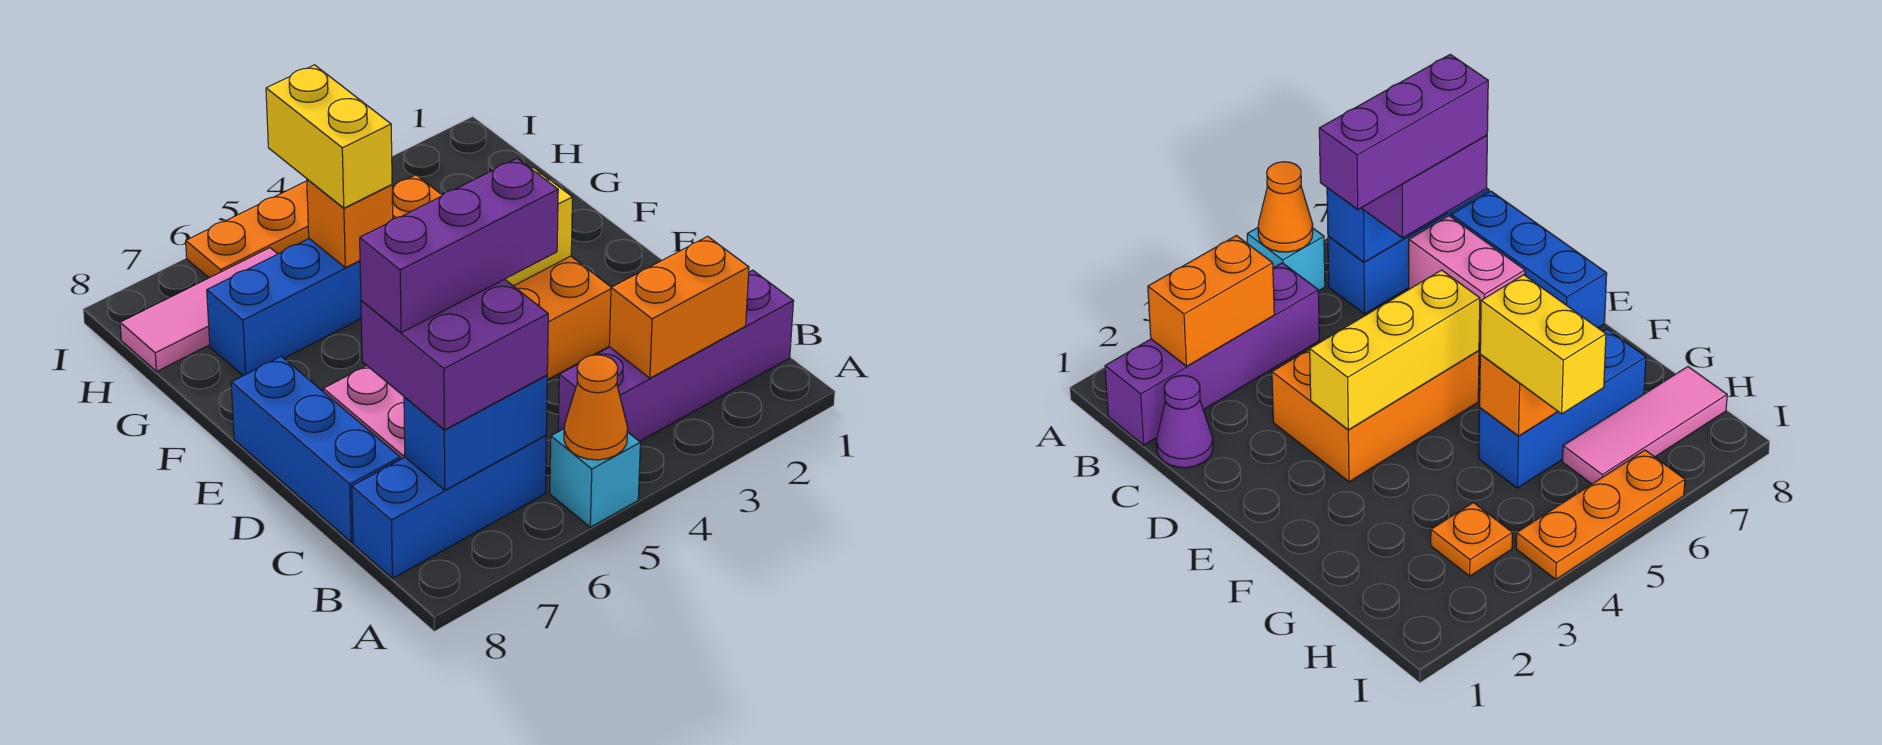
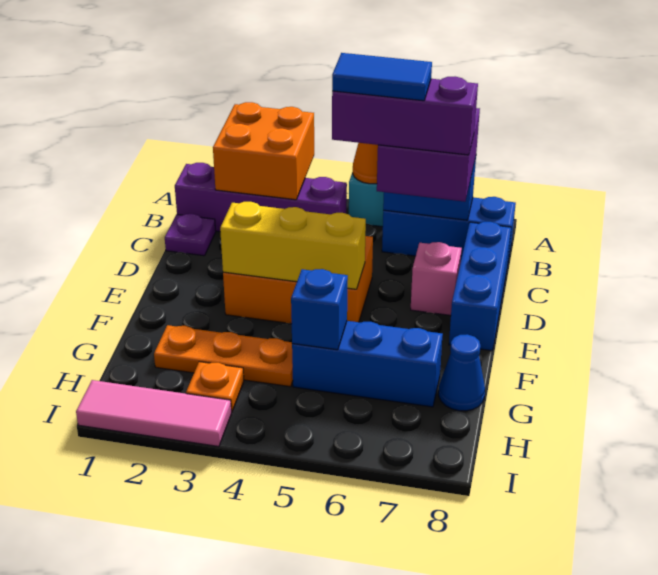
orange brick B2:B3 level 2 -> orange brick A2:B3 level 2
purple cone C1 level 1 -> purple plate C1 level 1
none -> blue tile C5:C6 level 5
pink brick C7:D7 level 1 -> pink brick D7 level 1
orange brick G5 level 2 -> blue brick G5 level 2
yellow brick G5:H5 level 3 -> none
none -> blue cone G8 level 1
pink tile H6:H8 level 1 -> pink tile I1:I3 level 1
orange plate I4:I6 level 1 -> orange plate G2:G4 level 1

